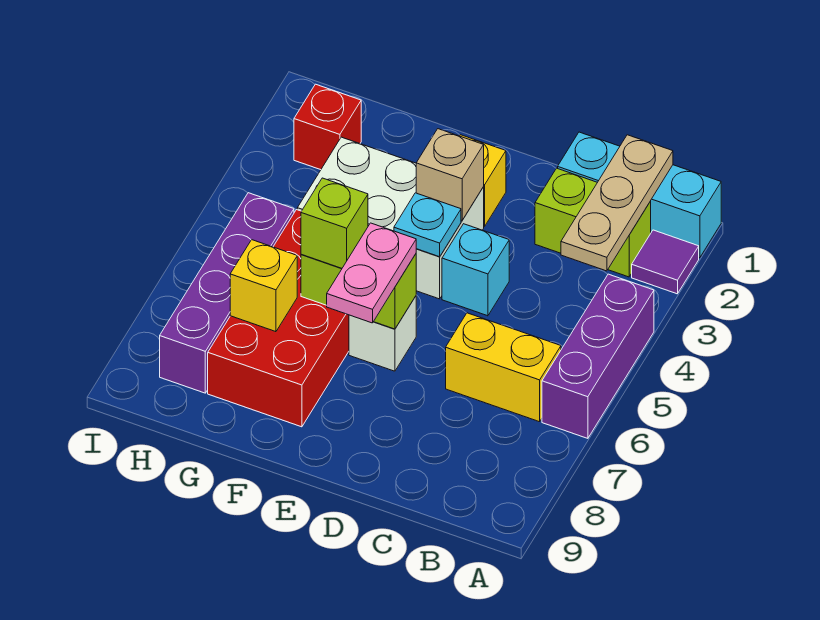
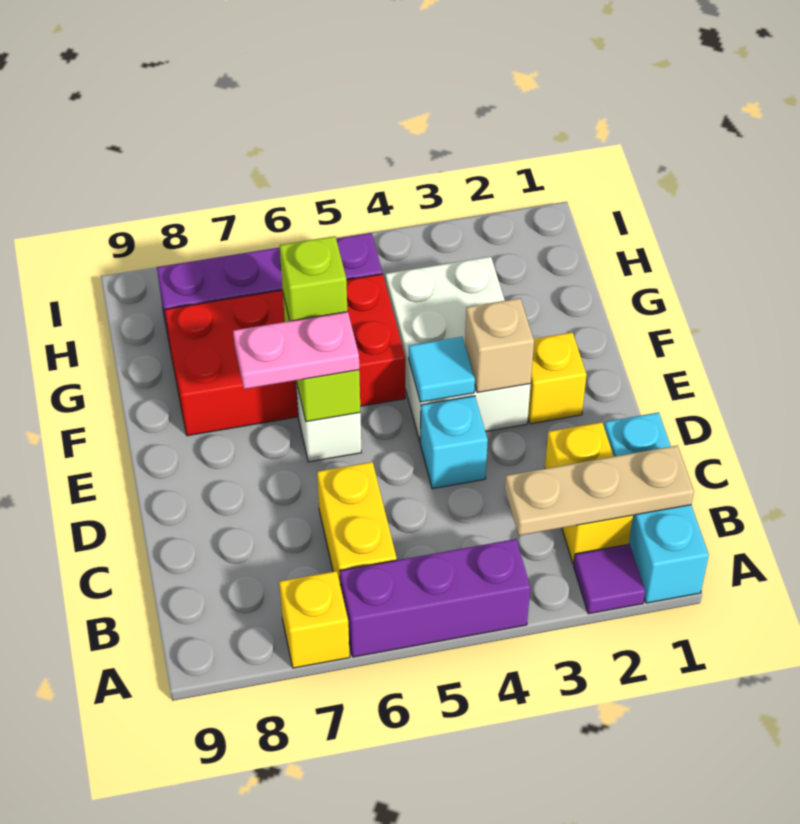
lime brick B2:C2 level 1 -> yellow brick B2:C2 level 1
cyan plate E4 level 2 -> cyan tile E4 level 2
yellow brick G7 level 2 -> yellow brick A7 level 1
red brick H2 level 1 -> none

